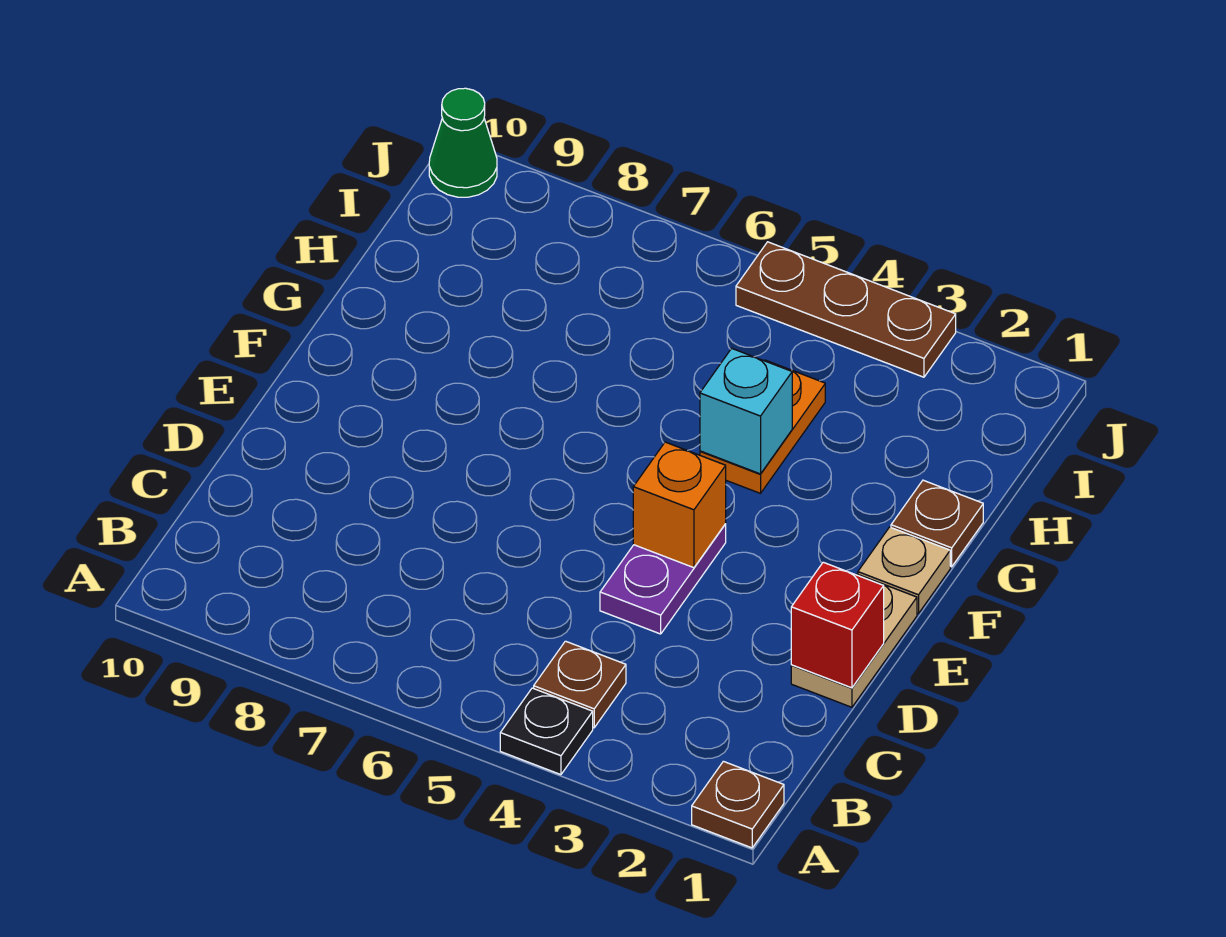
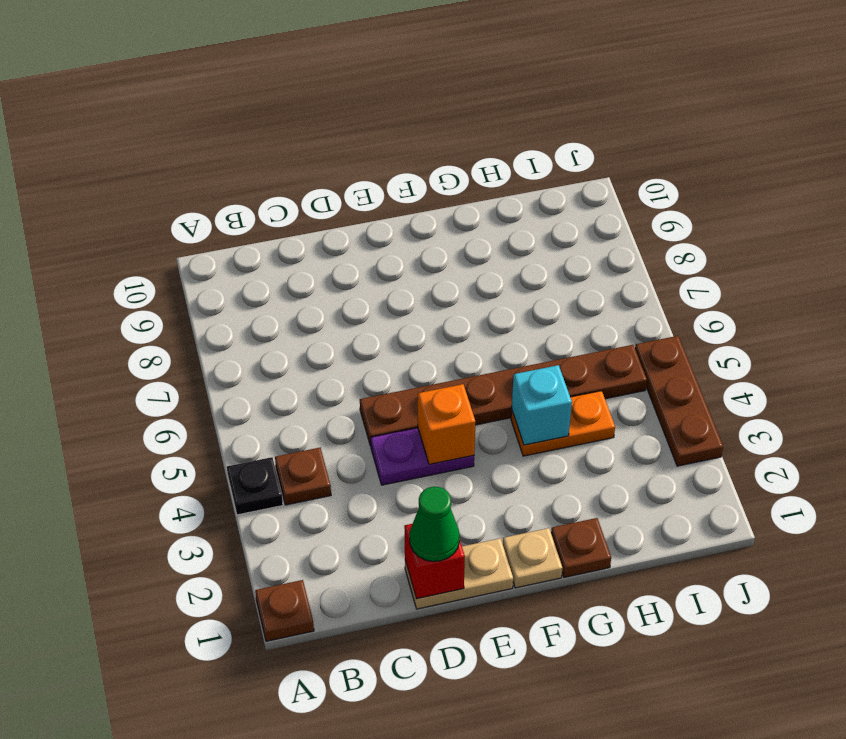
none -> brown plate D5:I5 level 1
green cone J10 level 1 -> green cone D1 level 3

